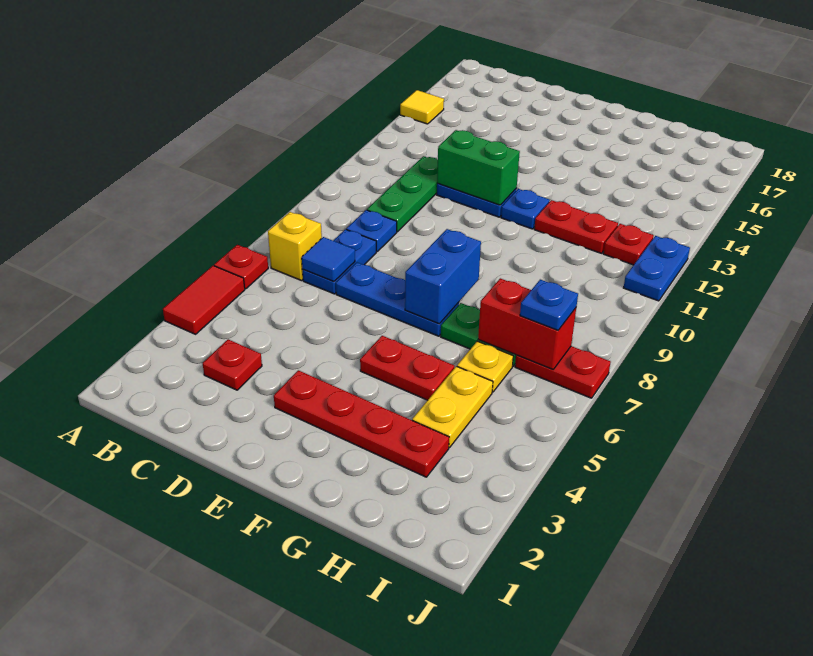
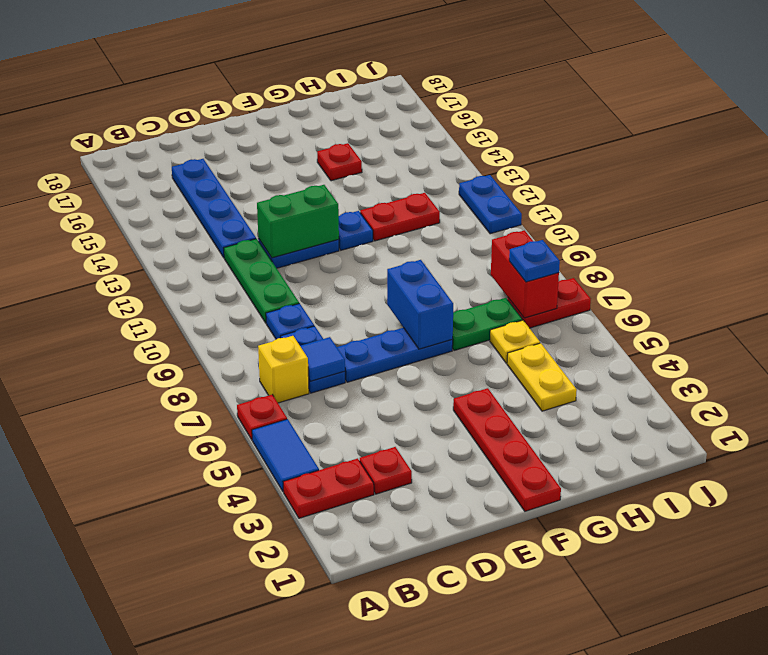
red tile A4:A5 level 1 -> blue tile A4:A5 level 1
yellow tile A15 level 1 -> none
none -> blue plate C13:C16 level 1
red plate E3:H3 level 1 -> red plate F1:F4 level 1
red plate F5:G5 level 1 -> red plate A3:B3 level 1
red brick H7:I7 level 2 -> red brick I7:I8 level 2
red plate I12 level 1 -> red plate G15 level 1

